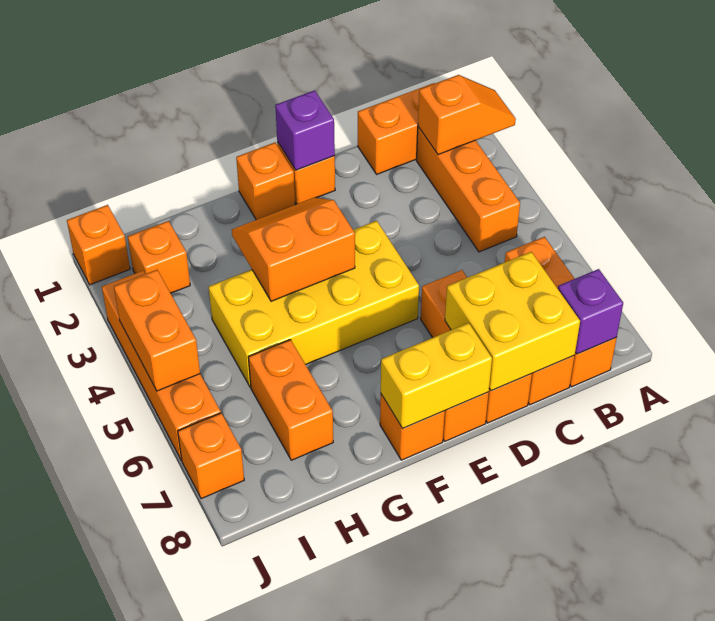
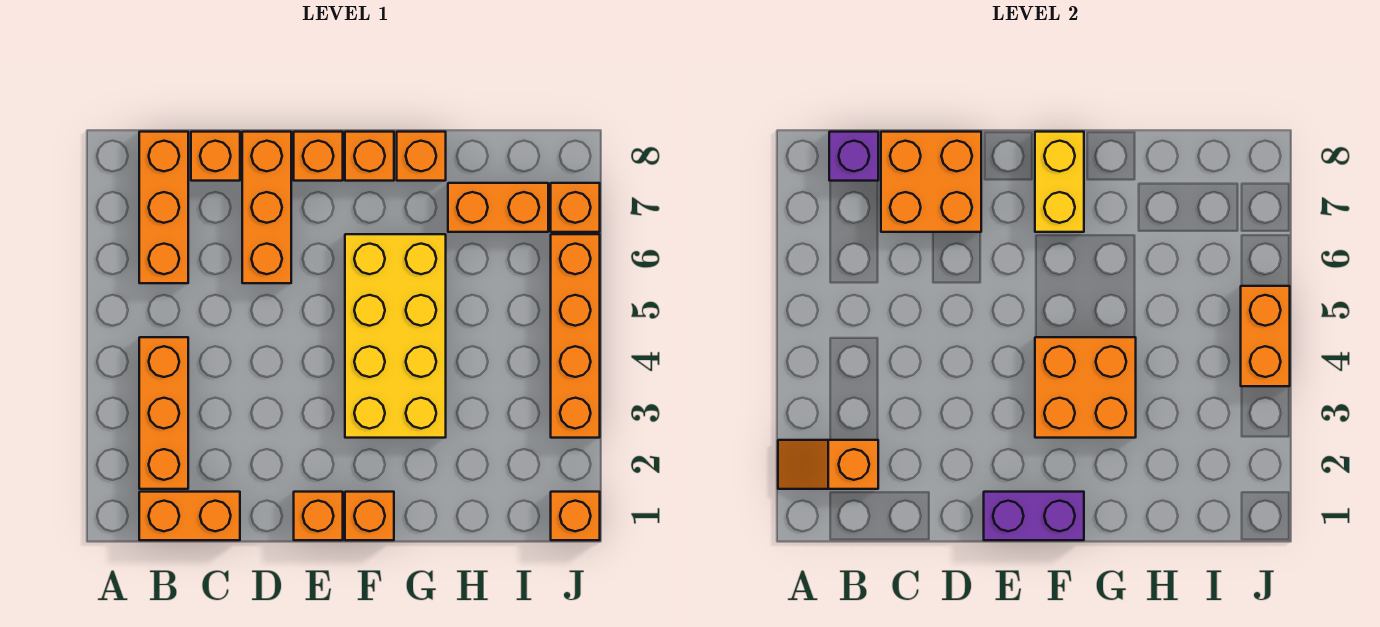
yellow brick C7:D8 level 2 -> orange brick C7:D8 level 2
purple brick E1 level 2 -> purple brick E1:F1 level 2
yellow brick E4:H5 level 1 -> yellow brick F3:G6 level 1
yellow brick E8:F8 level 2 -> yellow brick F7:F8 level 2
orange slope F3:G4 level 2 top 4 -> orange brick F3:G4 level 2
orange brick H6:H7 level 1 -> orange brick H7:I7 level 1
orange brick I2 level 1 -> orange brick G8 level 1

